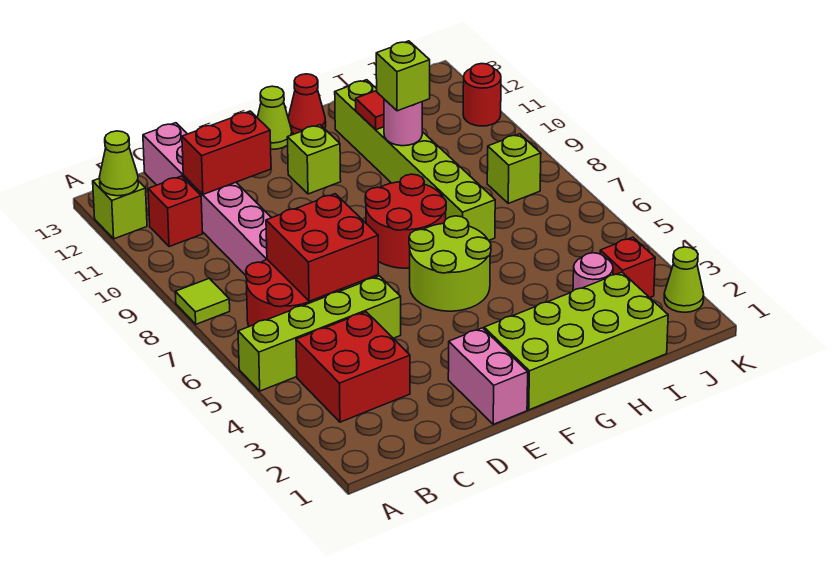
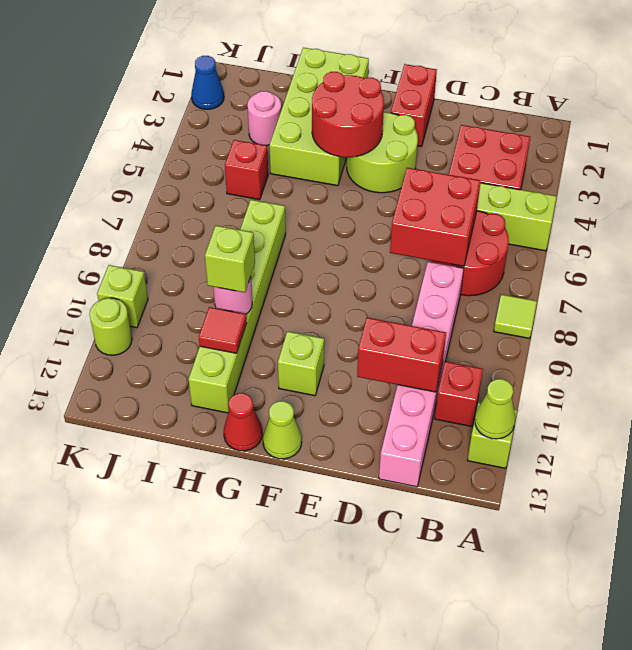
pink brick E1:E2 level 1 -> red brick E1:E2 level 1
lime brick F1:I2 level 1 -> lime brick G1:H4 level 1
lime round brick F5:G6 level 1 -> lime round brick E3:F4 level 1
red round brick F7:G8 level 1 -> red round brick F3:G4 level 2
red brick J3 level 1 -> red brick I5 level 1
lime brick J8 level 1 -> lime brick K10 level 1
lime cone K2 level 1 -> blue cone K2 level 1
red round brick K11 level 1 -> lime round brick K11 level 1

